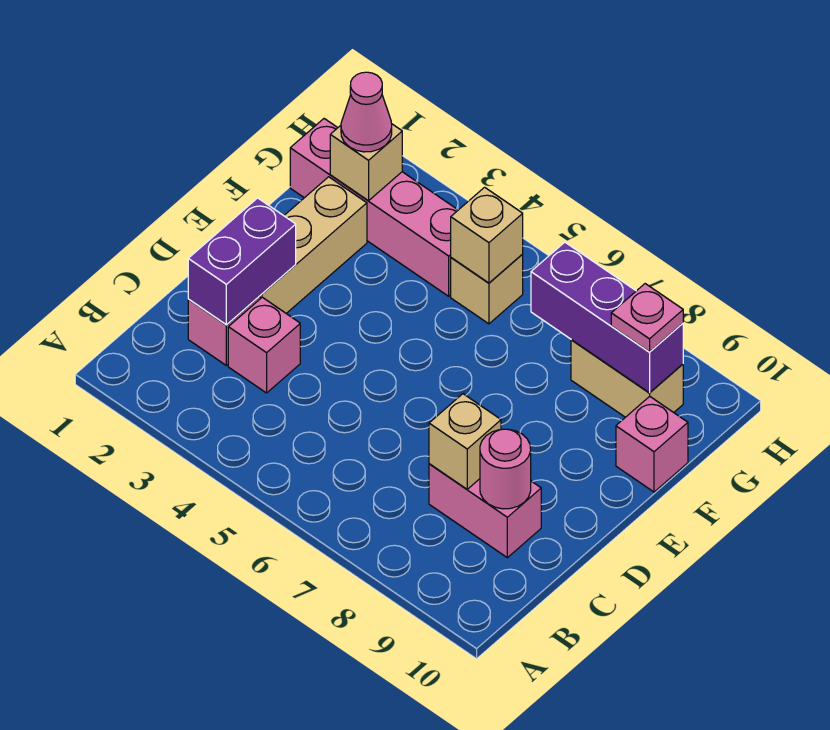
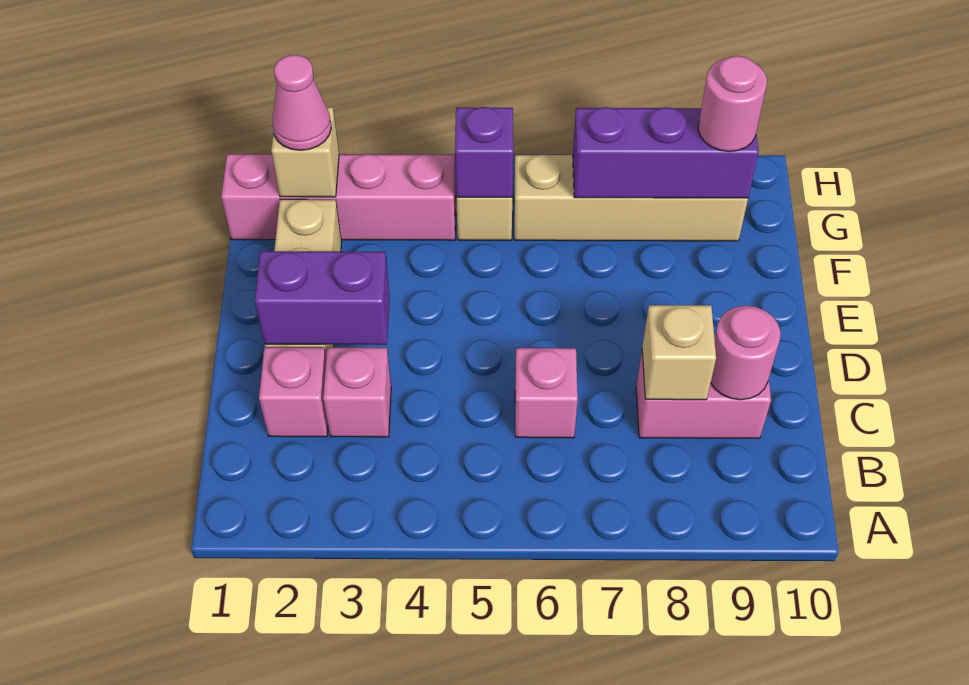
purple brick C2:D2 level 2 -> purple brick D2:D3 level 2
pink brick F10 level 1 -> pink brick C6 level 1
tan brick G5 level 2 -> purple brick G5 level 2
tan brick G8:G9 level 1 -> tan brick G6:G9 level 1
pink plate G9 level 3 -> pink round brick G9 level 3

